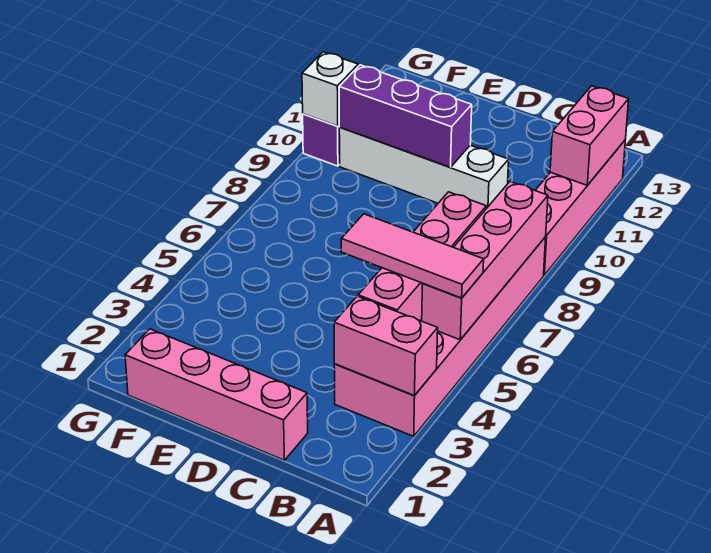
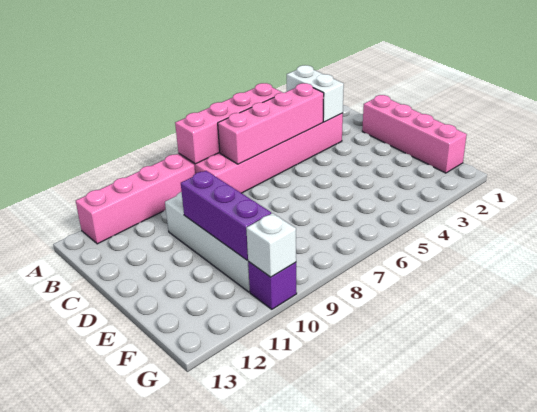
pink brick A3:B3 level 2 -> white brick A3:B3 level 2
pink tile A5:C5 level 3 -> none
pink brick A11:A12 level 2 -> none

